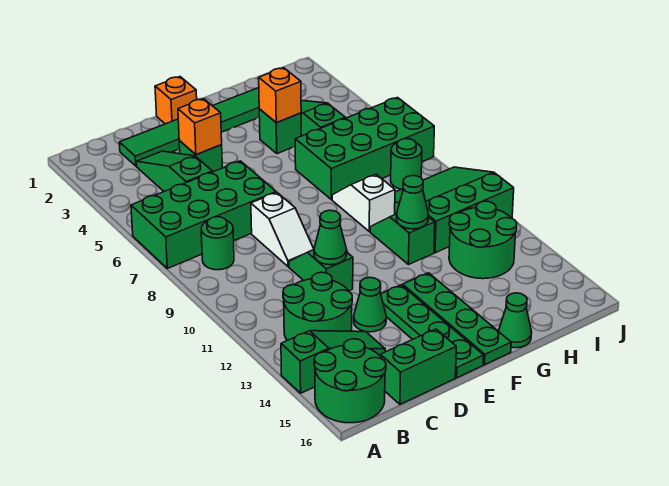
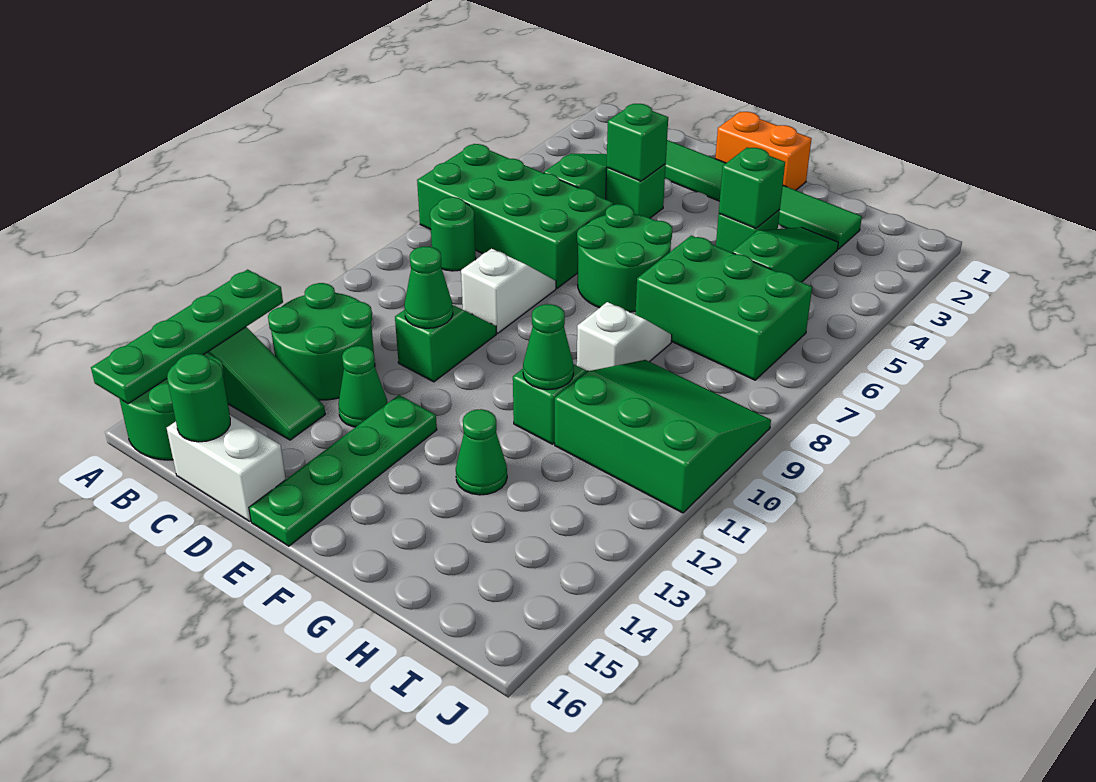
green brick C16:D16 level 1 -> white brick C16:D16 level 1
orange brick D4 level 2 -> green brick D4 level 2
white slope D8:D9 level 1 top 8 -> white slope D8:D9 level 1 top 9
orange brick E1 level 1 -> orange brick E1:F1 level 1
green plate F13:F16 level 1 -> green plate A13:A16 level 2
orange brick G4 level 2 -> green brick G4 level 2
green brick G6:J7 level 1 -> green brick G6:I7 level 1
green cone G16 level 1 -> green cone G13 level 1
green round brick H12:I13 level 1 -> green round brick E6:F7 level 1
green round brick I8 level 1 -> green round brick C16 level 2

